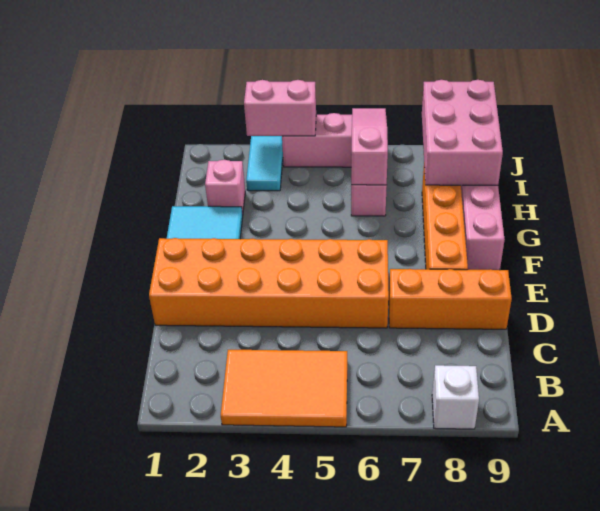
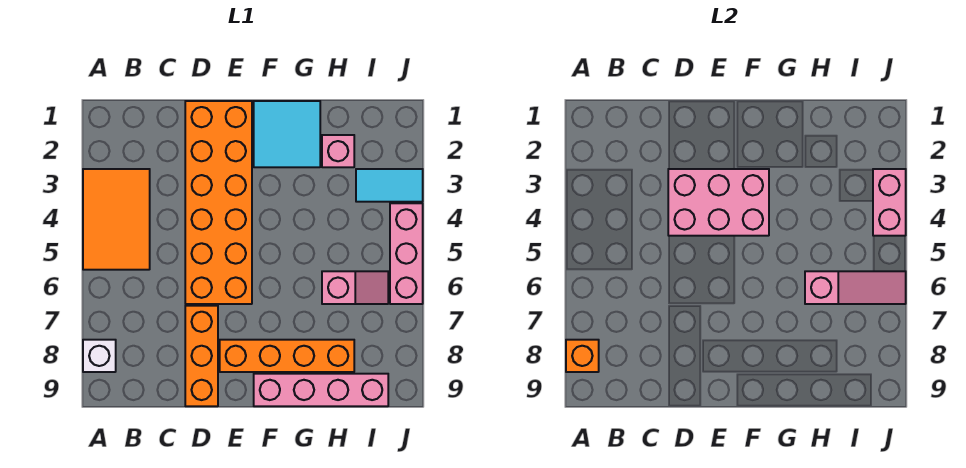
none -> orange brick A8 level 2
pink brick H8:J9 level 2 -> pink brick D3:F4 level 2

